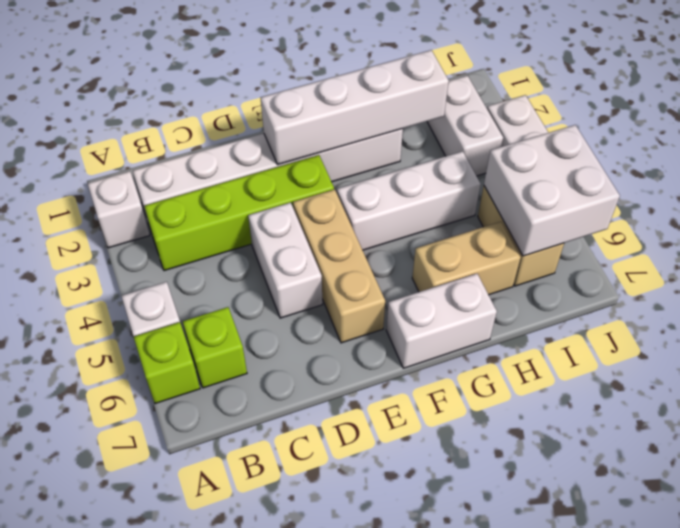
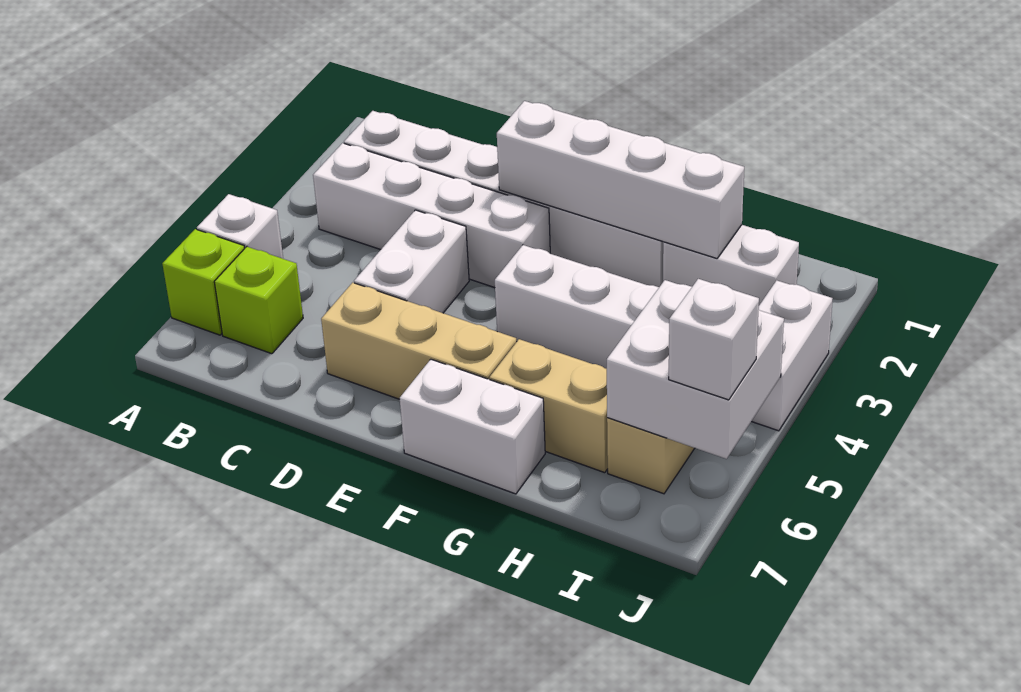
white brick A2 level 1 -> white brick J6 level 3
lime brick B3:E3 level 1 -> white brick B3:E3 level 1
tan brick E4:E6 level 1 -> tan brick D6:F6 level 1
white brick I2:I3 level 1 -> white brick H2:I2 level 1

